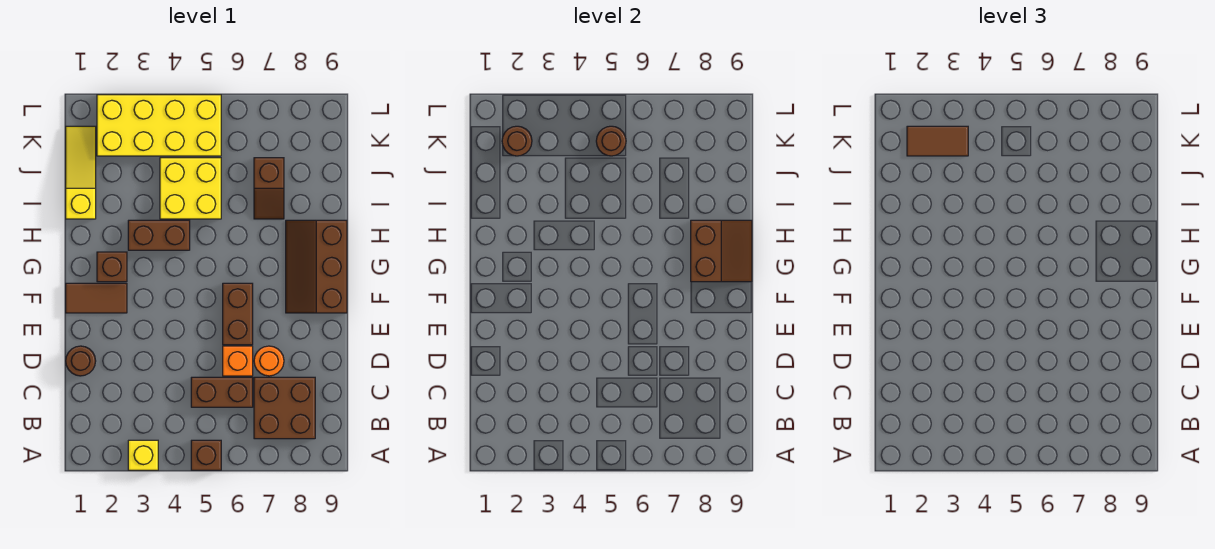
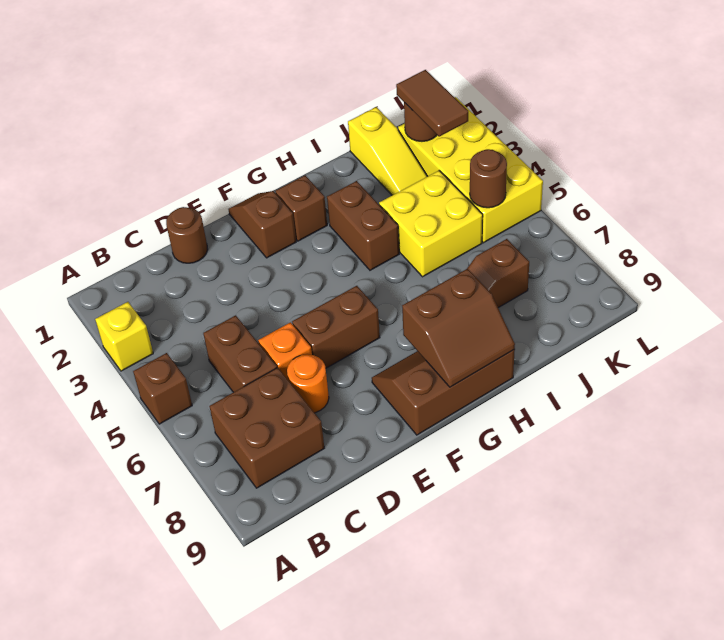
brown tile F1:F2 level 1 -> brown slope F1:F2 level 1 top 2
yellow slope I1:K1 level 1 top I -> yellow slope J1:J3 level 1 top 1

